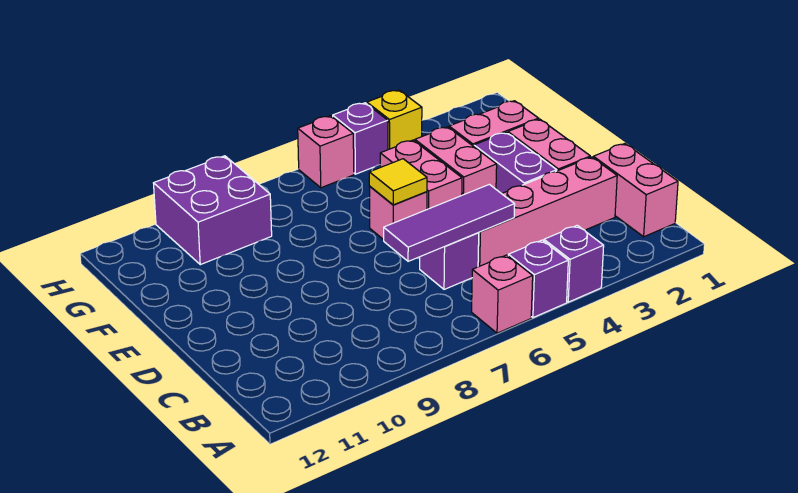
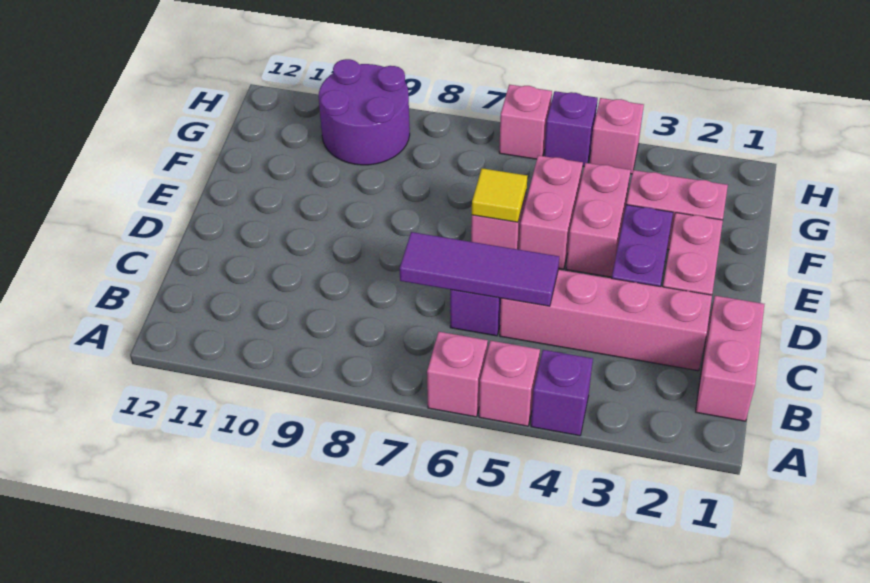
purple brick A5 level 1 -> pink brick A5 level 1
purple brick G9:H10 level 1 -> purple round brick G9:H10 level 1
yellow brick H4 level 1 -> pink brick H4 level 1

